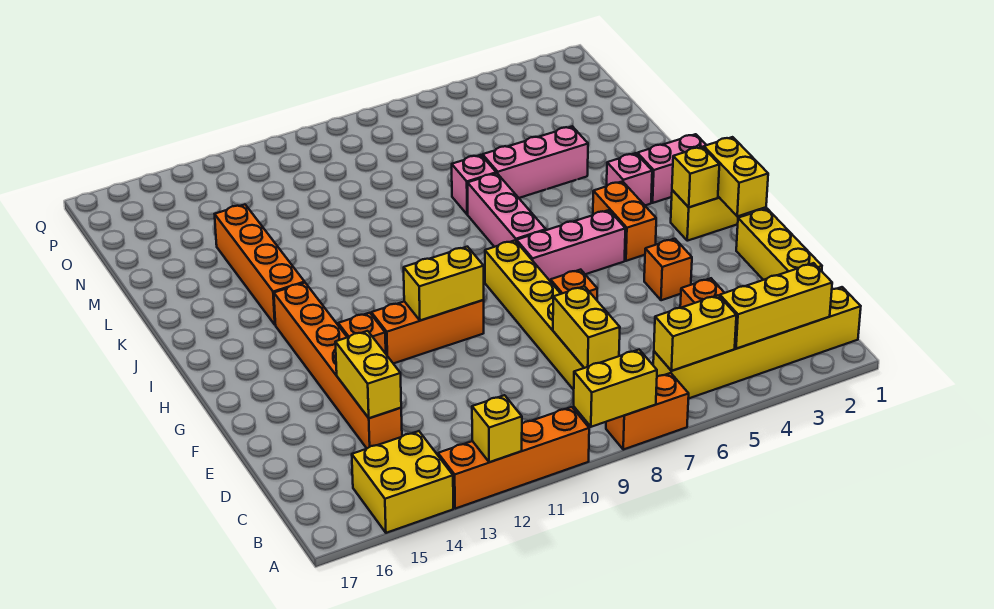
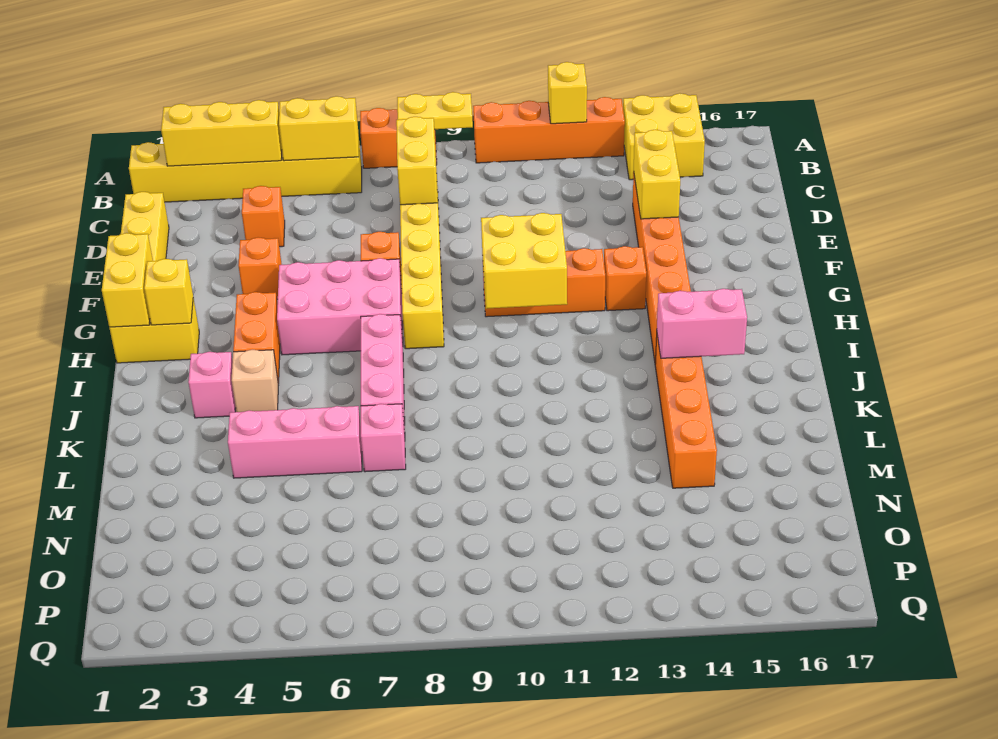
yellow brick A8:A9 level 2 -> yellow plate A8:A9 level 2
yellow brick G10:G11 level 2 -> yellow brick G10:H11 level 2
pink brick H5:H7 level 1 -> pink brick G5:H7 level 1
pink brick J1:J2 level 1 -> pink brick J14:J15 level 2
none -> tan brick J4 level 1

